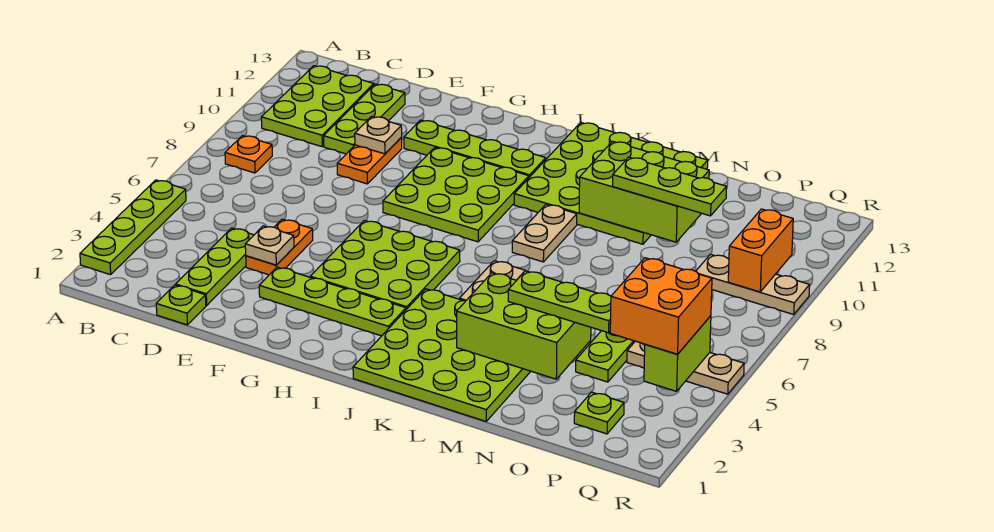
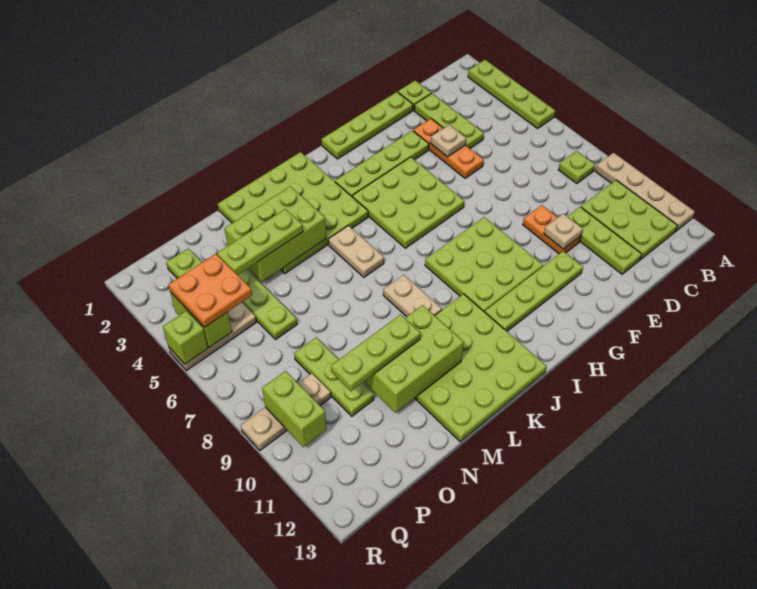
none -> tan plate A9:A12 level 1
orange plate B8 level 1 -> lime plate B8 level 1
none -> lime plate E1:H1 level 1
orange plate E4:E5 level 1 -> orange plate E3:E5 level 1
none -> lime plate O8:O10 level 1
orange brick P4:Q5 level 3 -> orange plate P4:Q5 level 3
orange brick Q9:Q10 level 2 -> lime brick Q9:Q10 level 2
none -> lime brick R5 level 2

